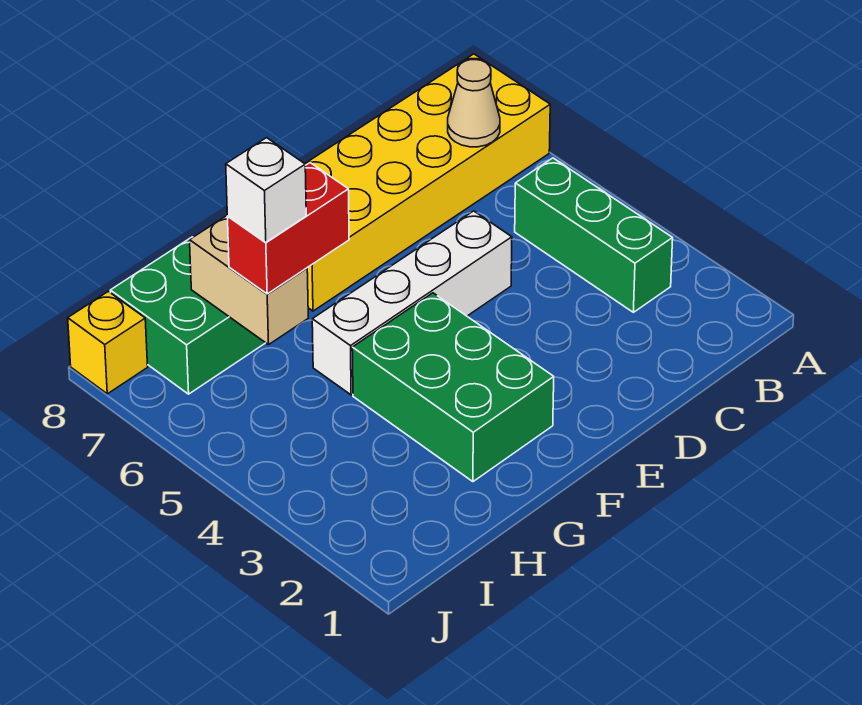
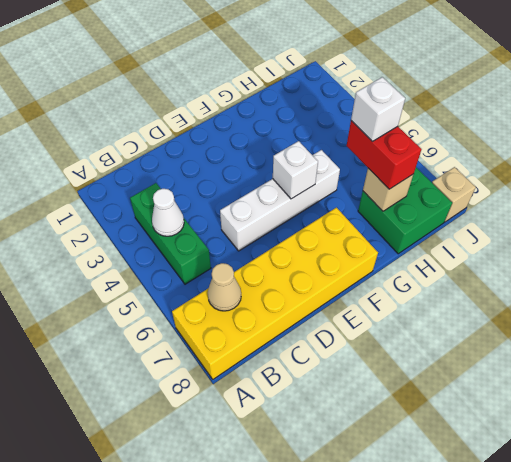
none -> white cone B4 level 2
green brick F2:G4 level 1 -> none
none -> white brick F5 level 2
red brick G6:H6 level 3 -> red brick H6:H7 level 3
tan brick H6:H7 level 2 -> tan brick H7 level 2
yellow brick J8 level 1 -> tan brick J8 level 1

